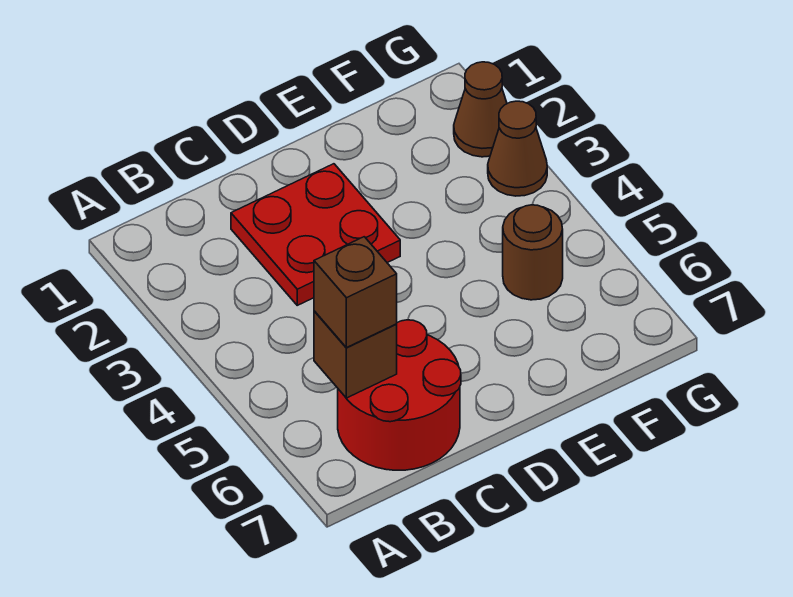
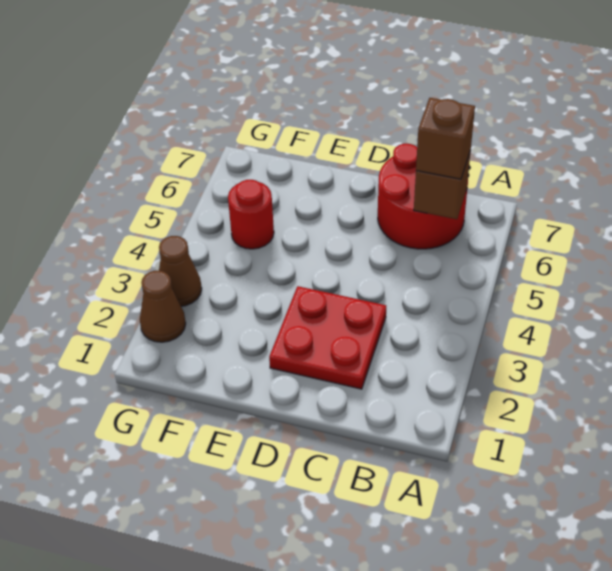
brown round brick F5 level 1 -> red round brick F5 level 1

